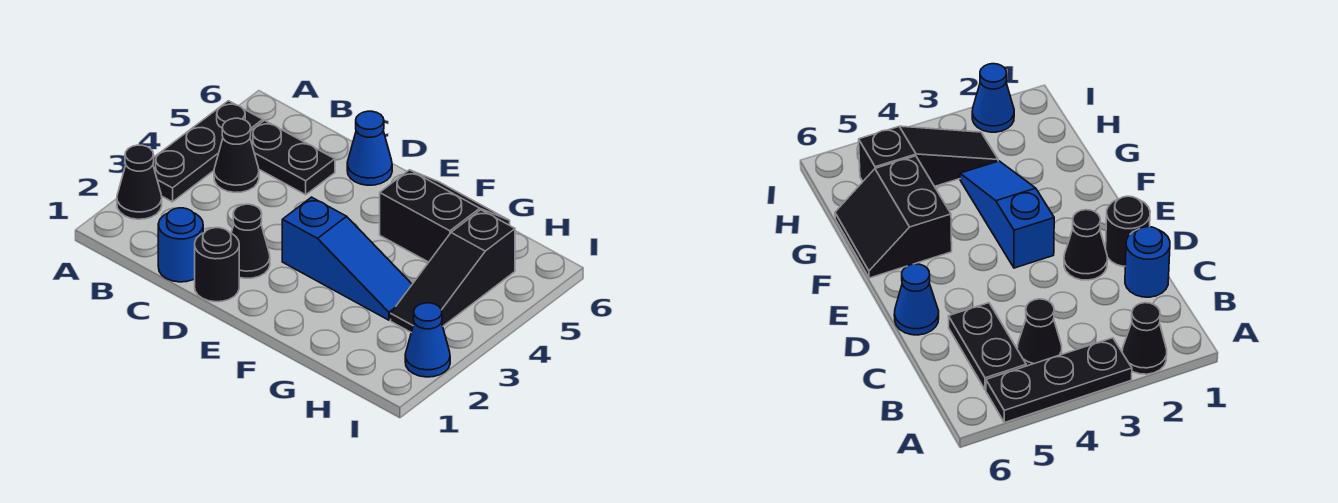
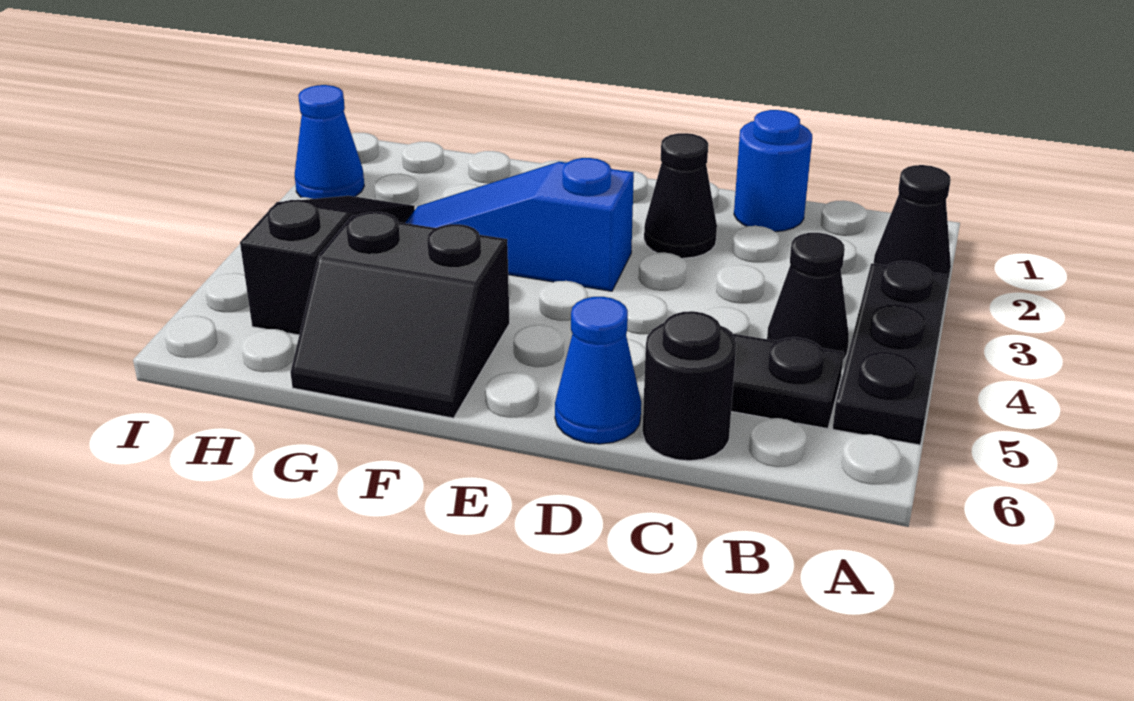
black round brick D1 level 1 -> black round brick C6 level 1

